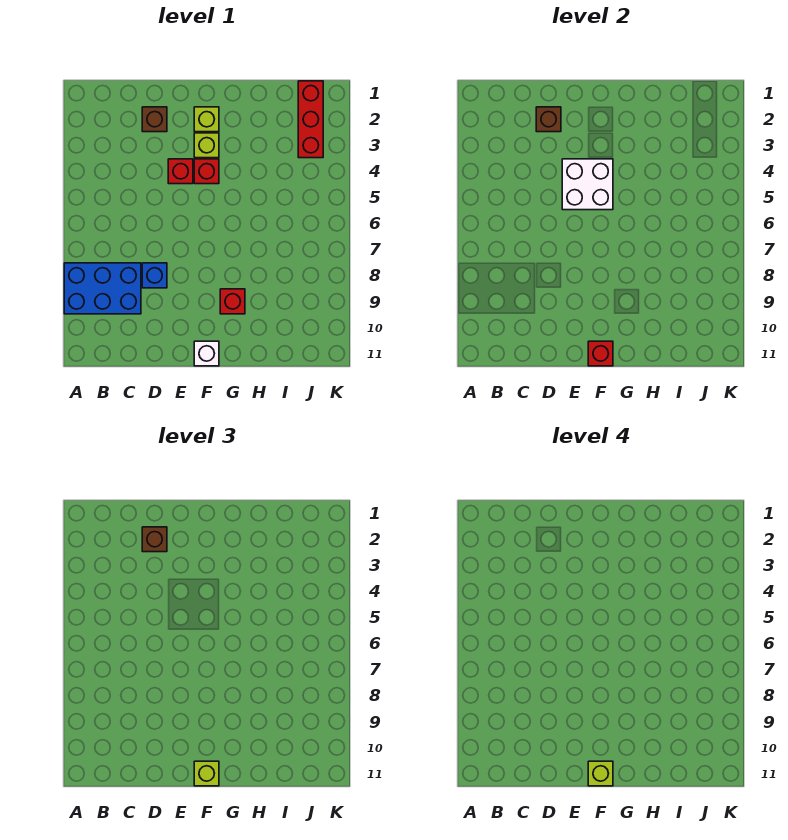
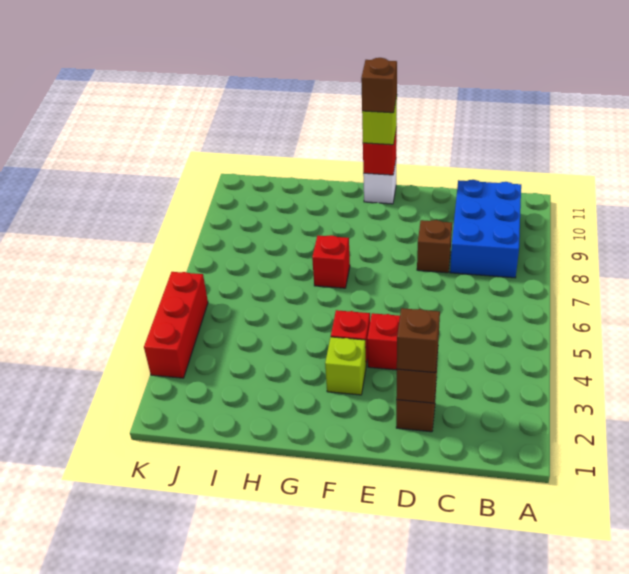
blue brick A8:C9 level 1 -> blue brick B8:C10 level 1
blue brick D8 level 1 -> brown brick D8 level 1
white brick E4:F5 level 2 -> none
lime brick F2 level 1 -> none
lime brick F11 level 4 -> brown brick F11 level 4
red brick G9 level 1 -> red brick G7 level 1
red brick J1:J3 level 1 -> red brick K3:K5 level 1

